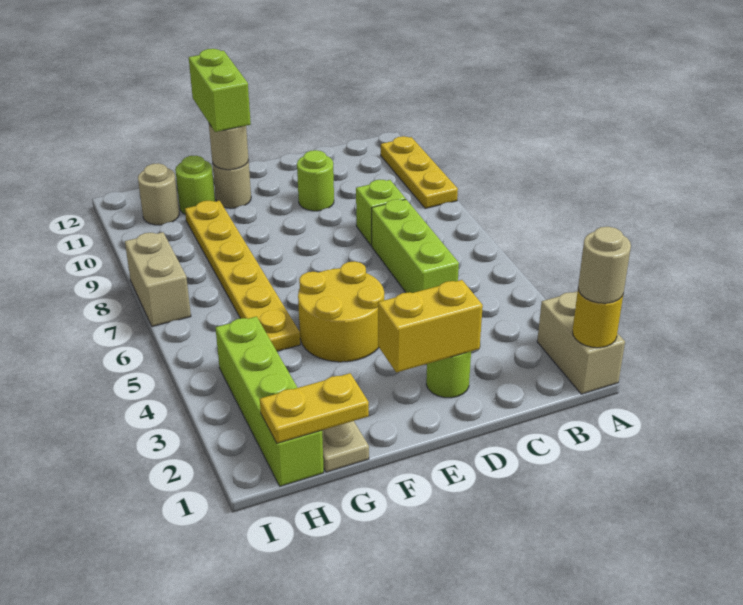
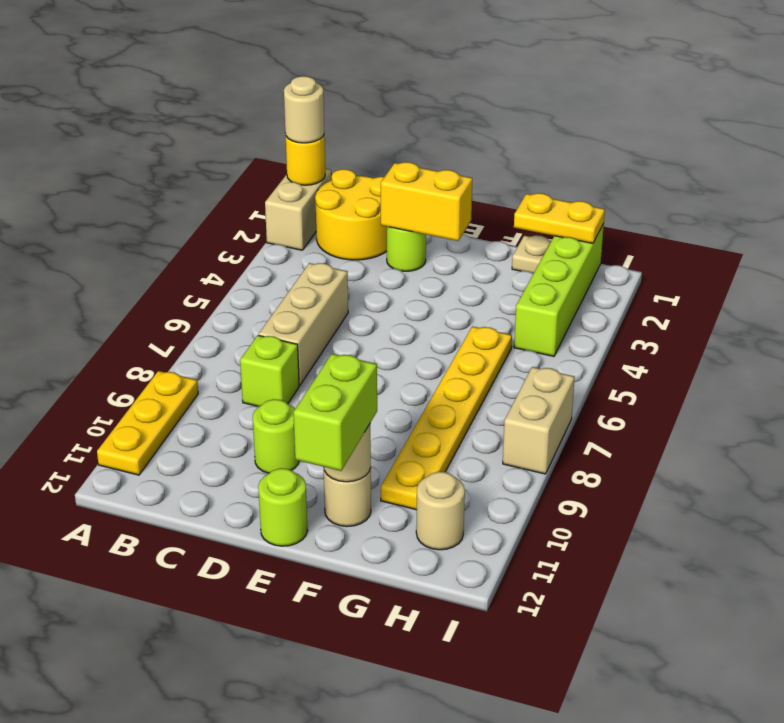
lime brick C5:C7 level 1 -> tan brick C5:C7 level 1
yellow round brick E4:F5 level 1 -> yellow round brick B1:C2 level 1
lime round brick G11 level 1 -> lime round brick E12 level 1

